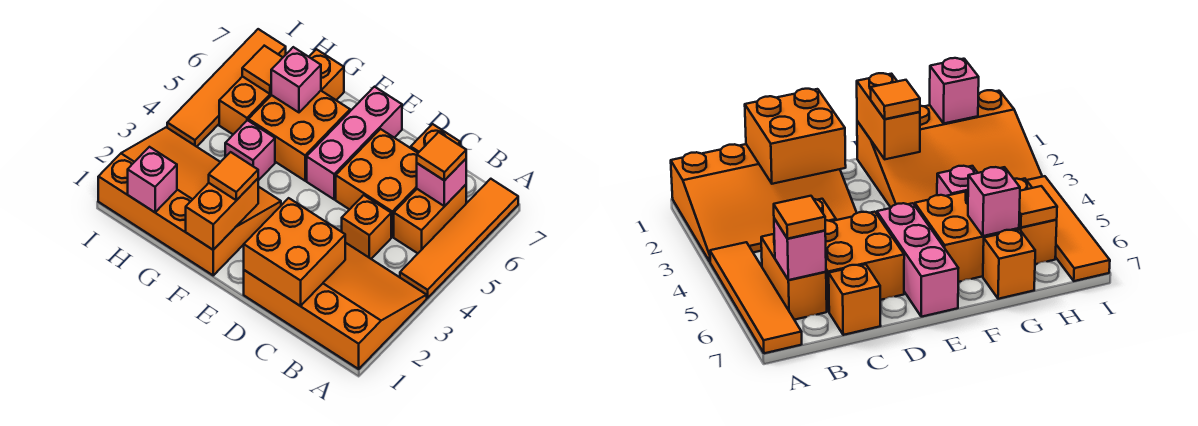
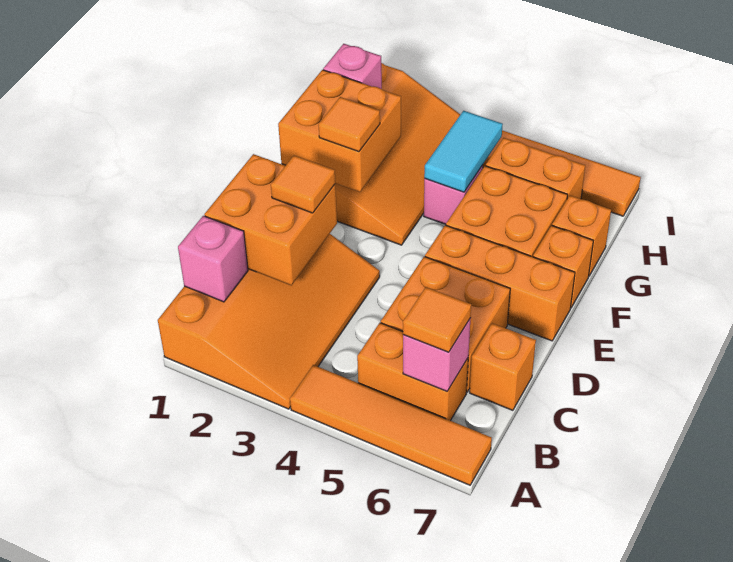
orange brick C4 level 1 -> orange brick F7 level 1
pink brick E5:E7 level 1 -> orange brick E5:E7 level 1
orange brick F1:F2 level 2 -> orange brick F1:G2 level 2
none -> cyan tile G4:H4 level 2
pink brick G6 level 2 -> pink brick B1 level 2
orange tile H6 level 2 -> orange tile D2 level 3

